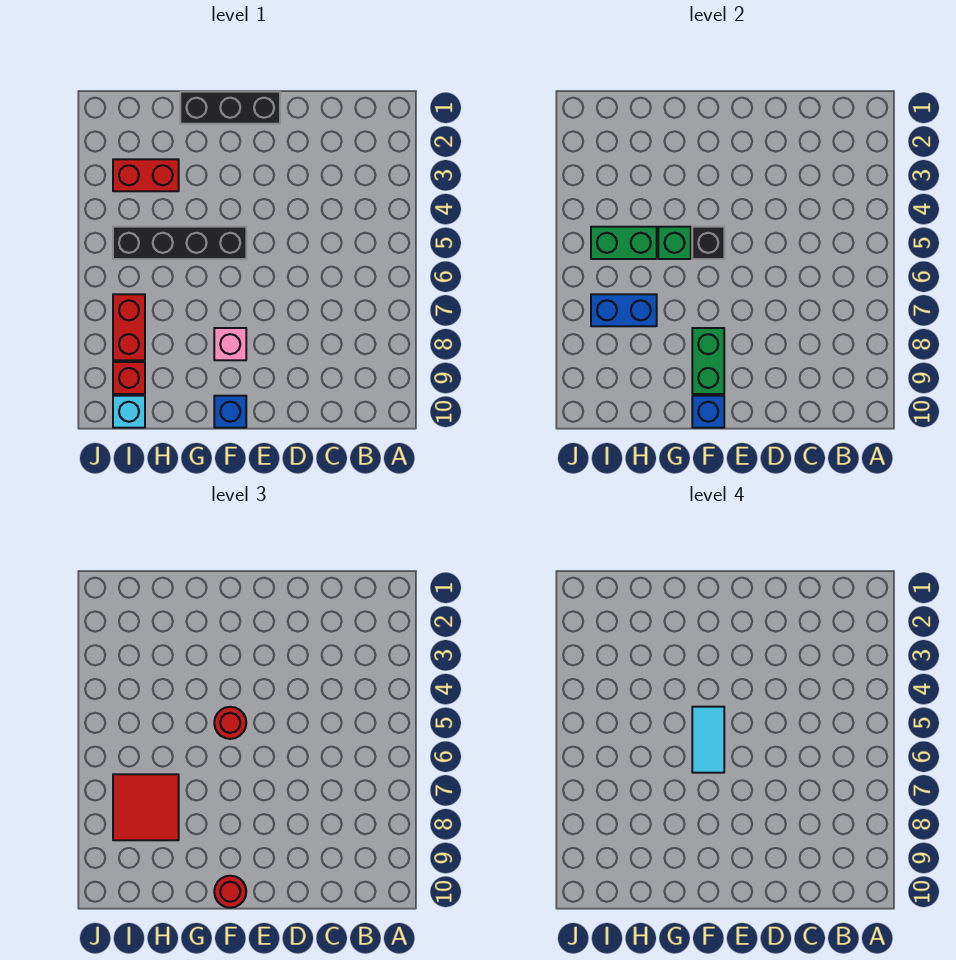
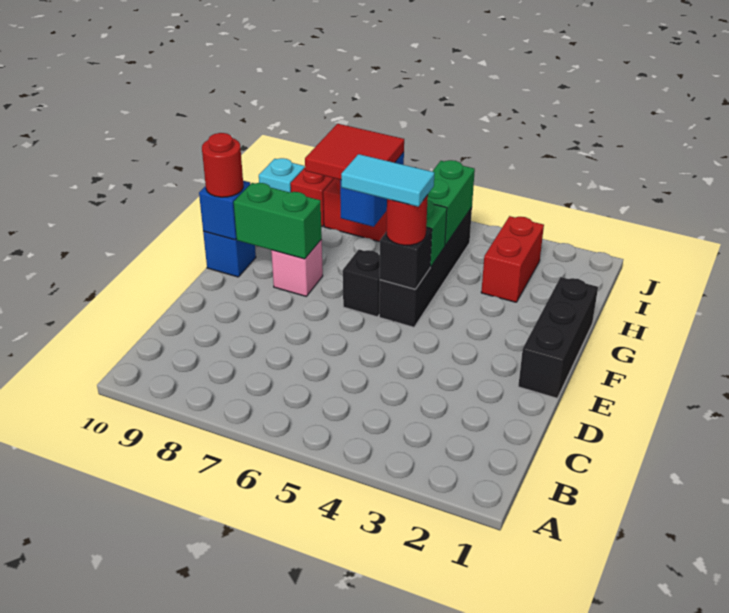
none -> black brick F6 level 1

